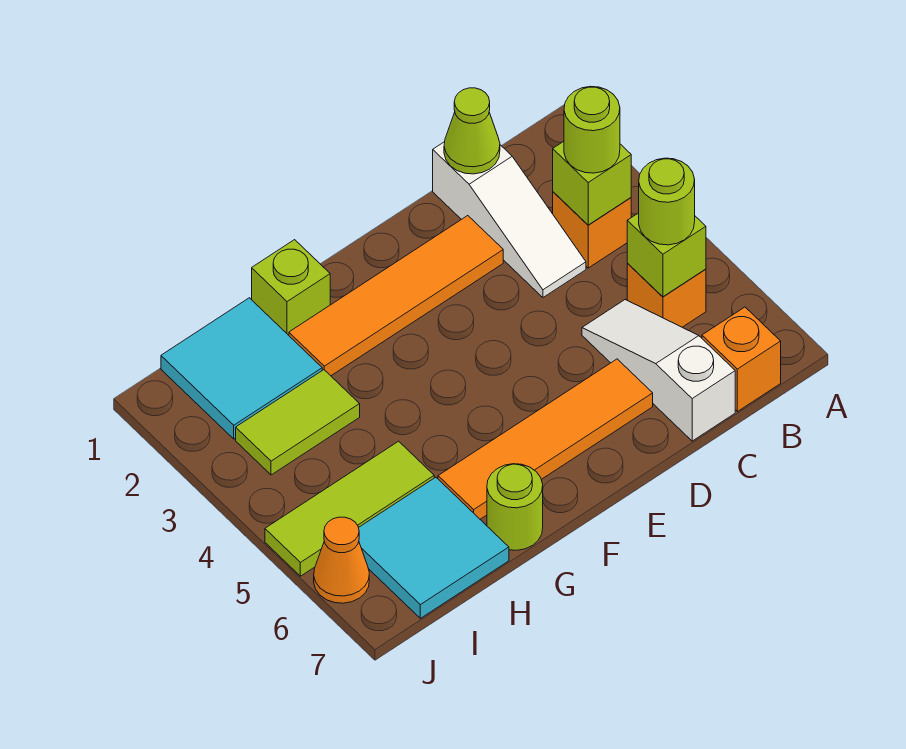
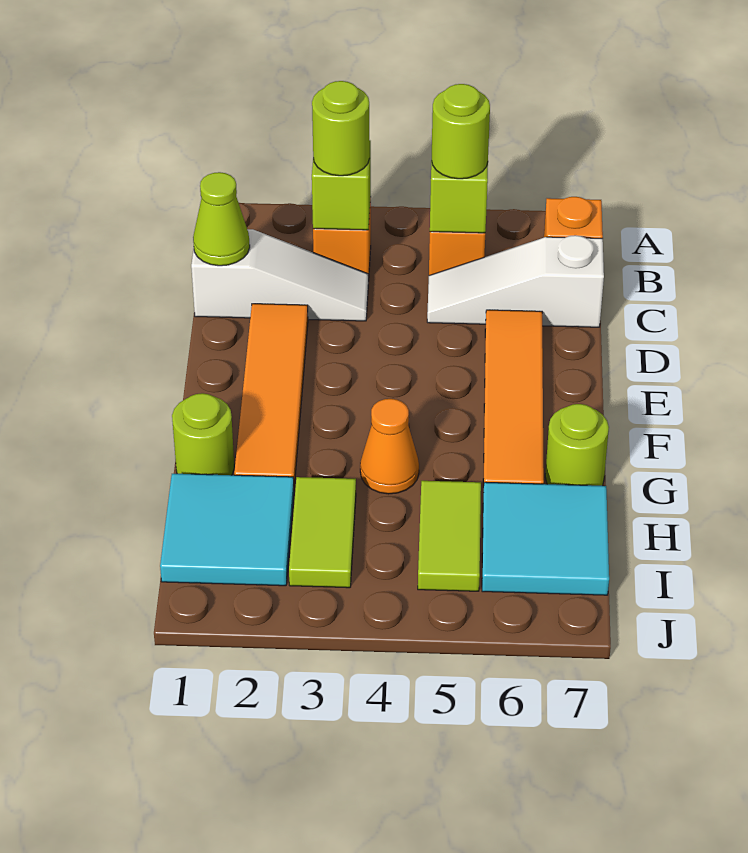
lime brick G1 level 1 -> lime round brick G1 level 1
lime tile H5:J5 level 1 -> lime tile H5:I5 level 1
orange cone J6 level 1 -> orange cone G4 level 1

